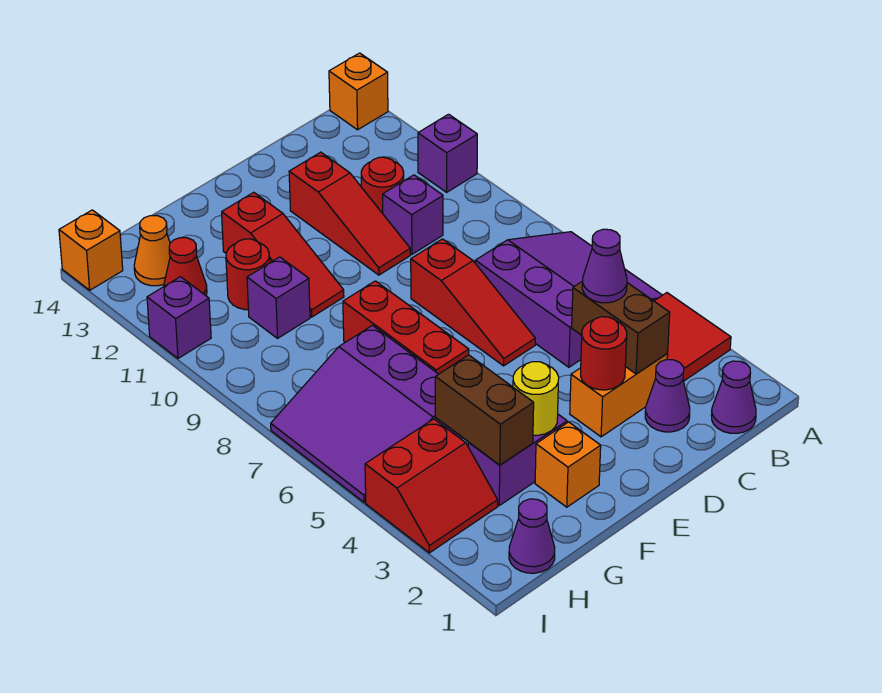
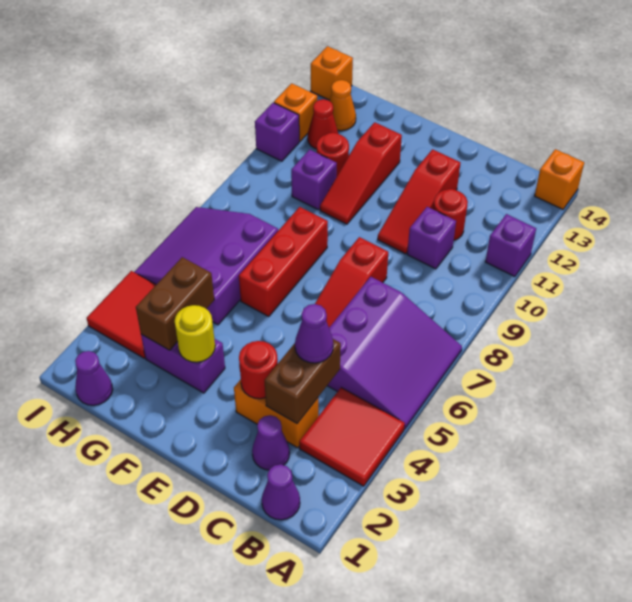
orange brick F2 level 1 -> orange brick I12 level 1
red slope H3:I4 level 1 top 4 -> red tile H3:I4 level 1

